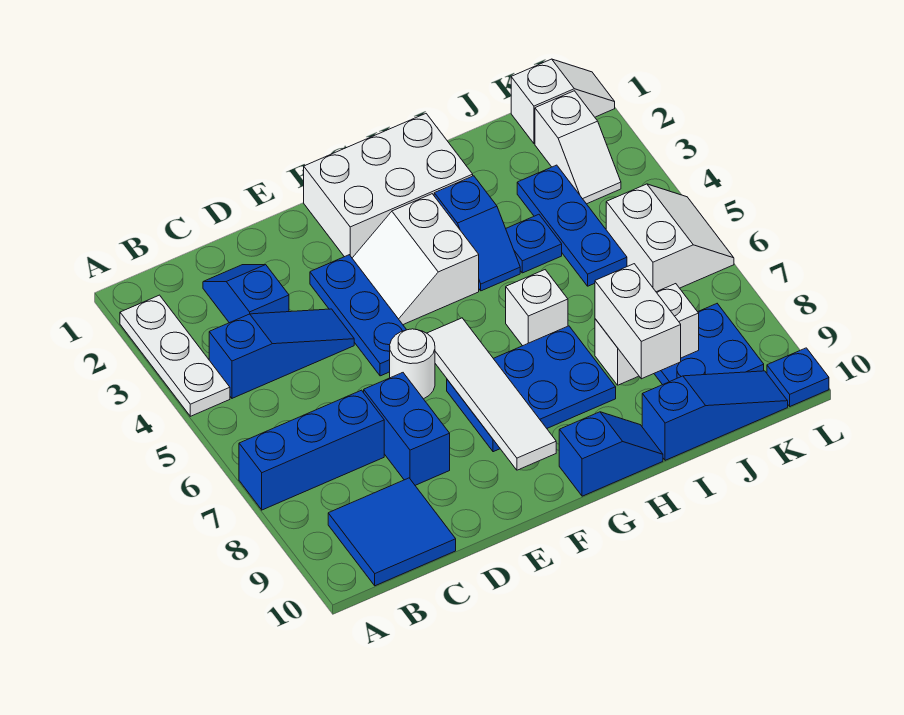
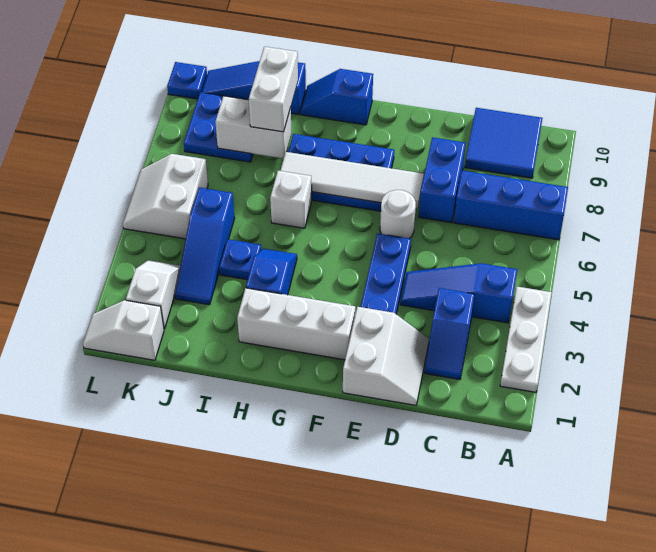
white brick F1:H2 level 1 -> white brick F2:H2 level 1
white slope F3:G4 level 1 top G -> white slope D1:E2 level 1 top E
white tile F6:F9 level 2 -> white tile E7:H7 level 2
blue plate J3:J5 level 1 -> blue slope J3:J5 level 1 top 5

